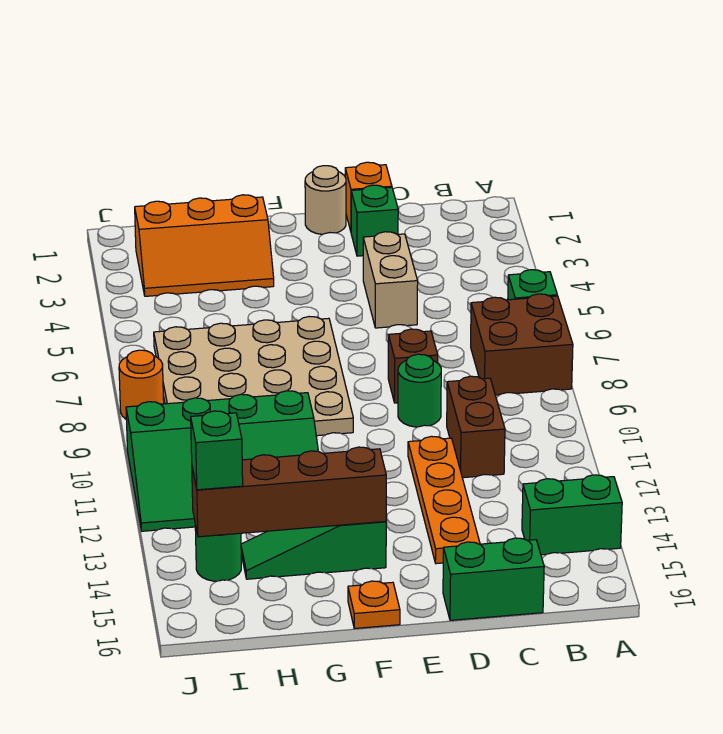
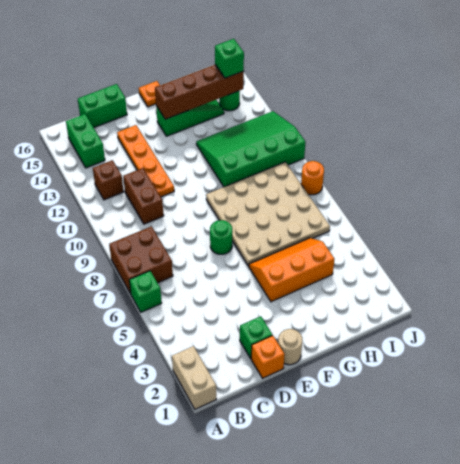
green brick A14:B14 level 1 -> green brick B14:B15 level 1
tan brick D4:D5 level 1 -> tan brick A1:A2 level 1
brown brick D8 level 1 -> brown brick B12 level 1
green round brick D9 level 1 -> green round brick E7 level 1
orange slope G2:I3 level 1 top 2 -> orange slope F4:H5 level 1 top 4

